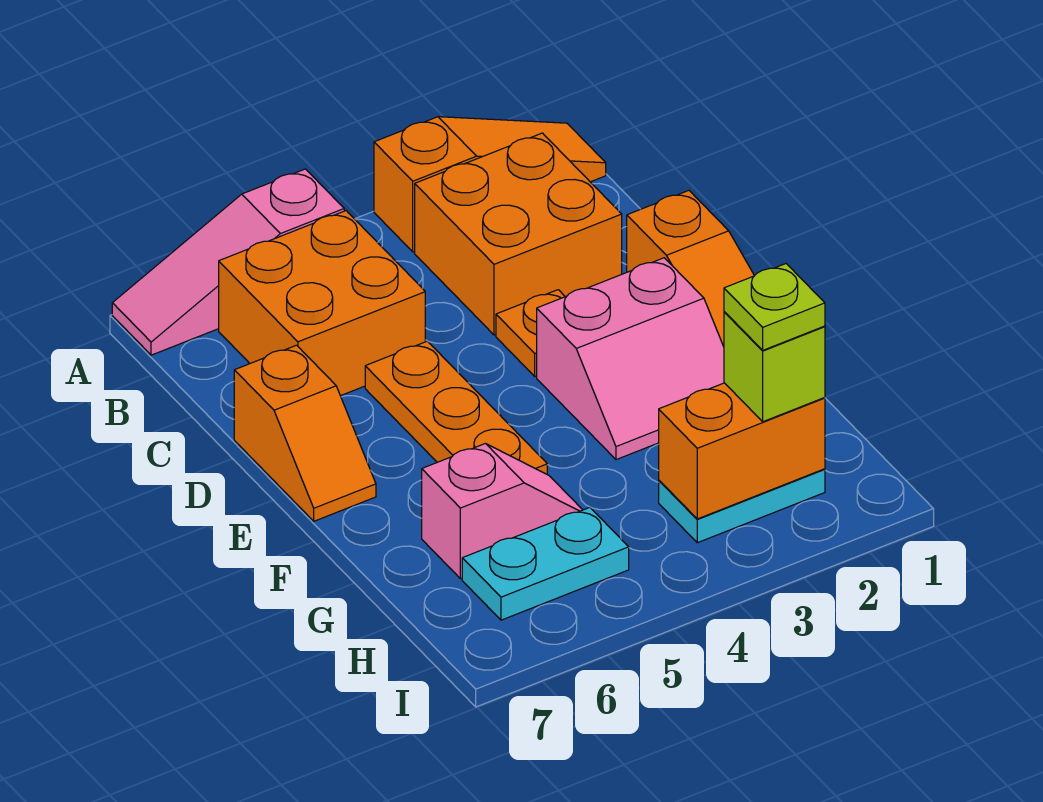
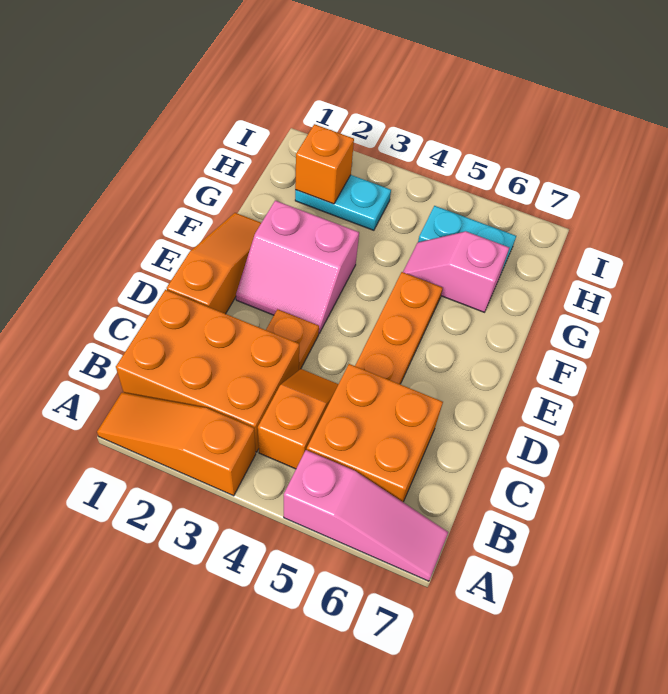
orange brick B2:C3 level 1 -> orange brick B1:C3 level 1
orange slope D7:E7 level 1 top D -> orange slope B4:C4 level 1 top B
pink slope E2:F3 level 1 top E -> pink slope E2:F3 level 1 top F
orange brick H2:H3 level 2 -> orange brick H2 level 2
lime brick H2 level 3 -> none
lime plate H2 level 4 -> none

